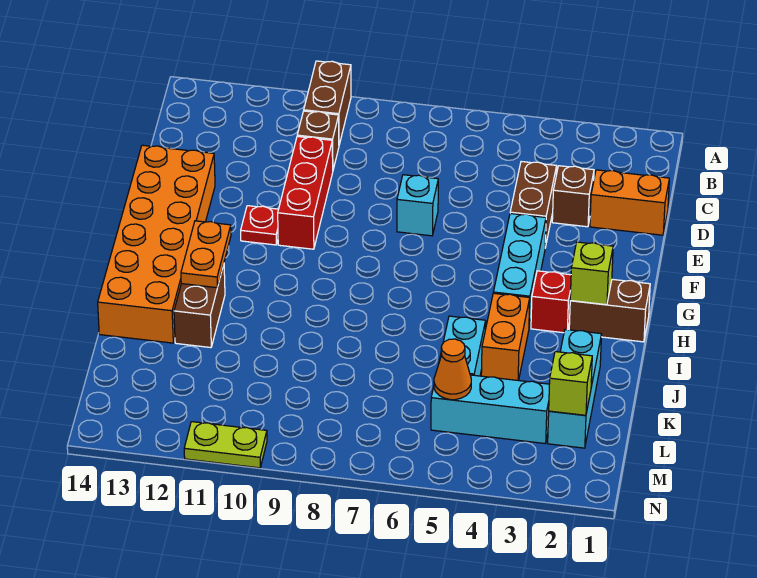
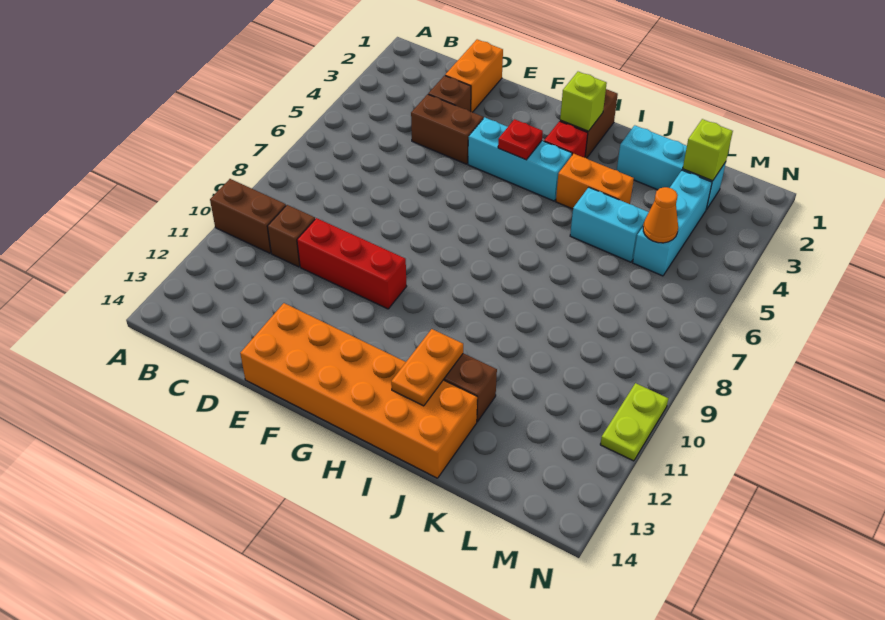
cyan brick E7 level 1 -> none
red plate F11 level 1 -> red plate G4 level 2
orange plate H12:I12 level 2 -> orange plate I12:I13 level 2

